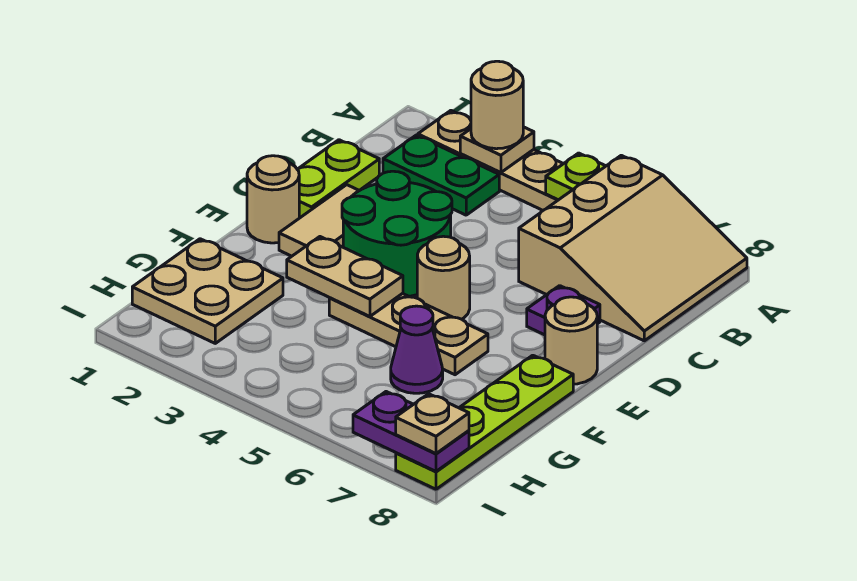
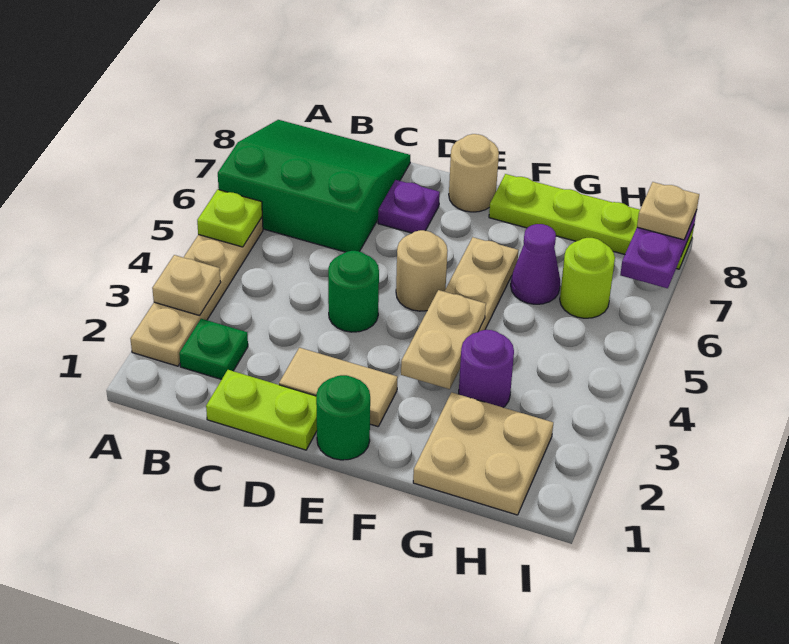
tan round brick A3 level 3 -> none
tan slope A6:C8 level 1 top 6 -> green slope A6:C8 level 1 top 6
green plate B2:B3 level 1 -> green plate B2 level 1
green round brick D3:E4 level 1 -> green round brick D4 level 1
tan round brick E1 level 1 -> green round brick E1 level 1
none -> purple round brick G3 level 1
none -> lime round brick H6 level 1

